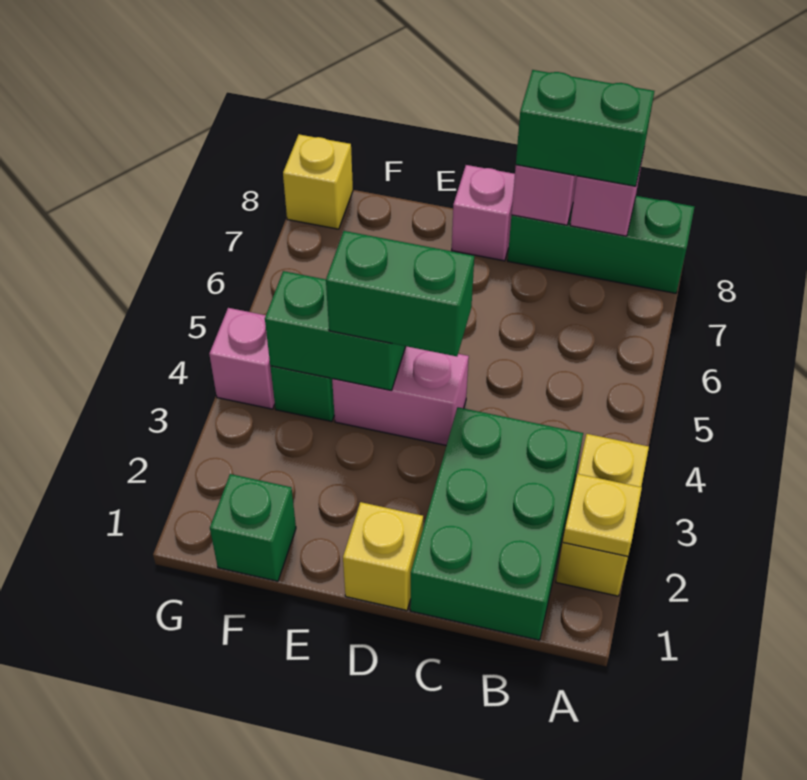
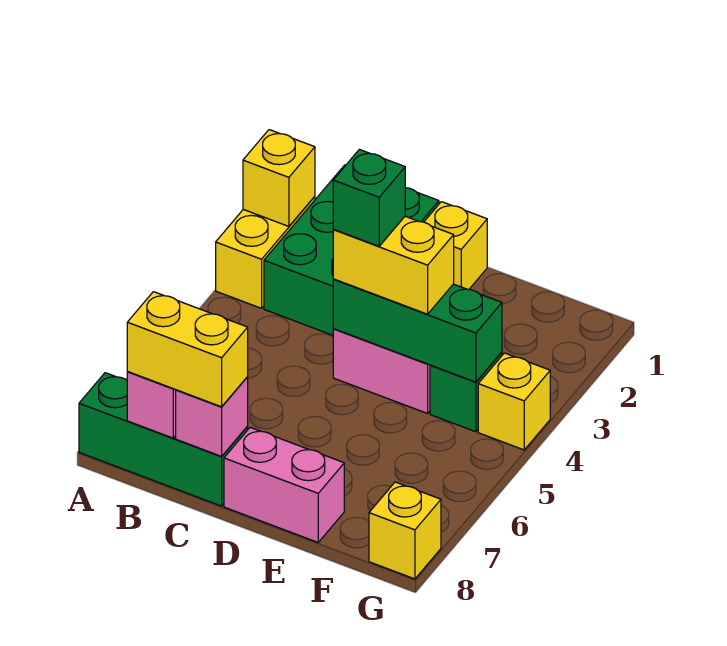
yellow plate A2 level 2 -> yellow brick A2 level 2
green brick B8:C8 level 3 -> yellow brick B8:C8 level 3
green brick D4:E4 level 3 -> yellow brick D4:E4 level 3
pink brick D8 level 1 -> pink brick D8:E8 level 1
green brick E4:F4 level 2 -> green brick D4:F4 level 2
green brick F1 level 1 -> green brick D4 level 4
pink brick G4 level 1 -> yellow brick G4 level 1

